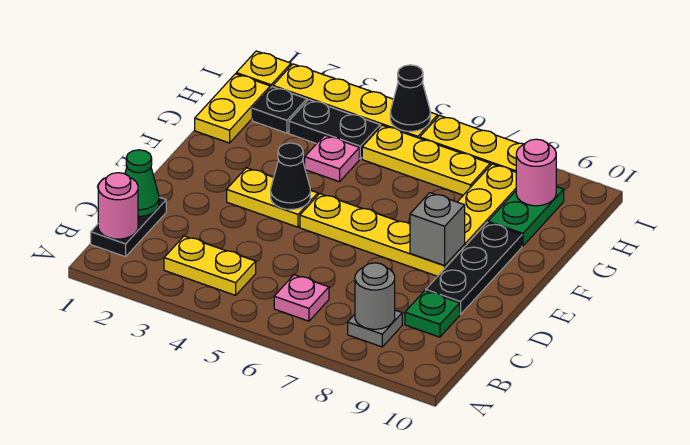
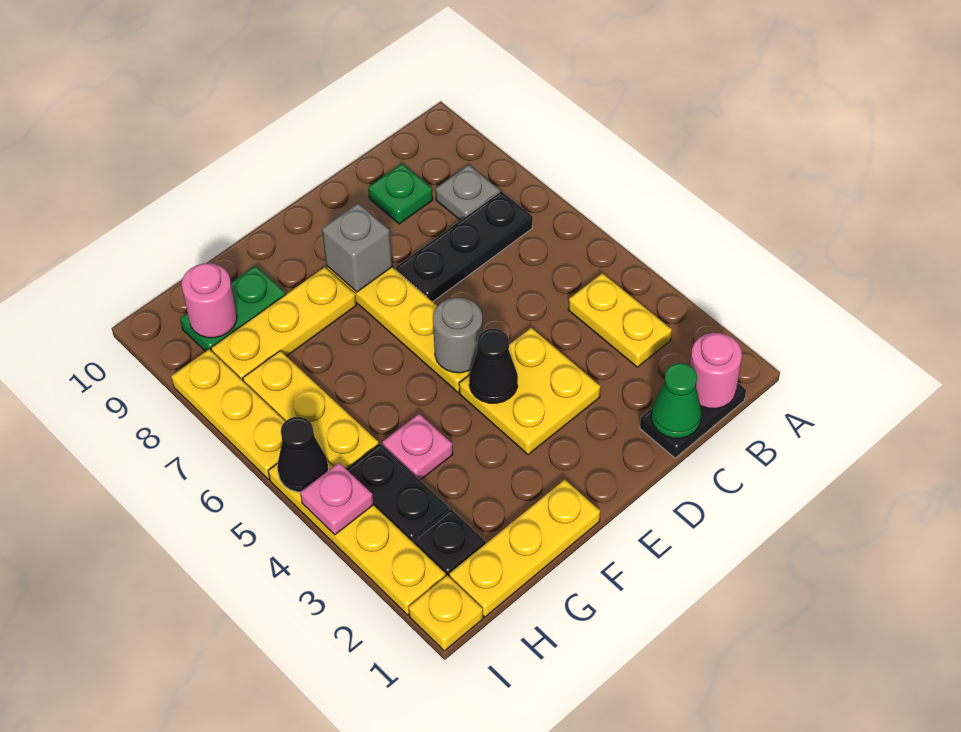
pink plate B6 level 1 -> pink plate I4 level 2
grey round brick B8 level 2 -> grey round brick E5 level 2
black plate D9:F9 level 1 -> black plate B7:D7 level 1
yellow plate E3:E4 level 1 -> yellow plate D3:E4 level 1
yellow plate G1:H1 level 1 -> yellow plate F1:H1 level 1

